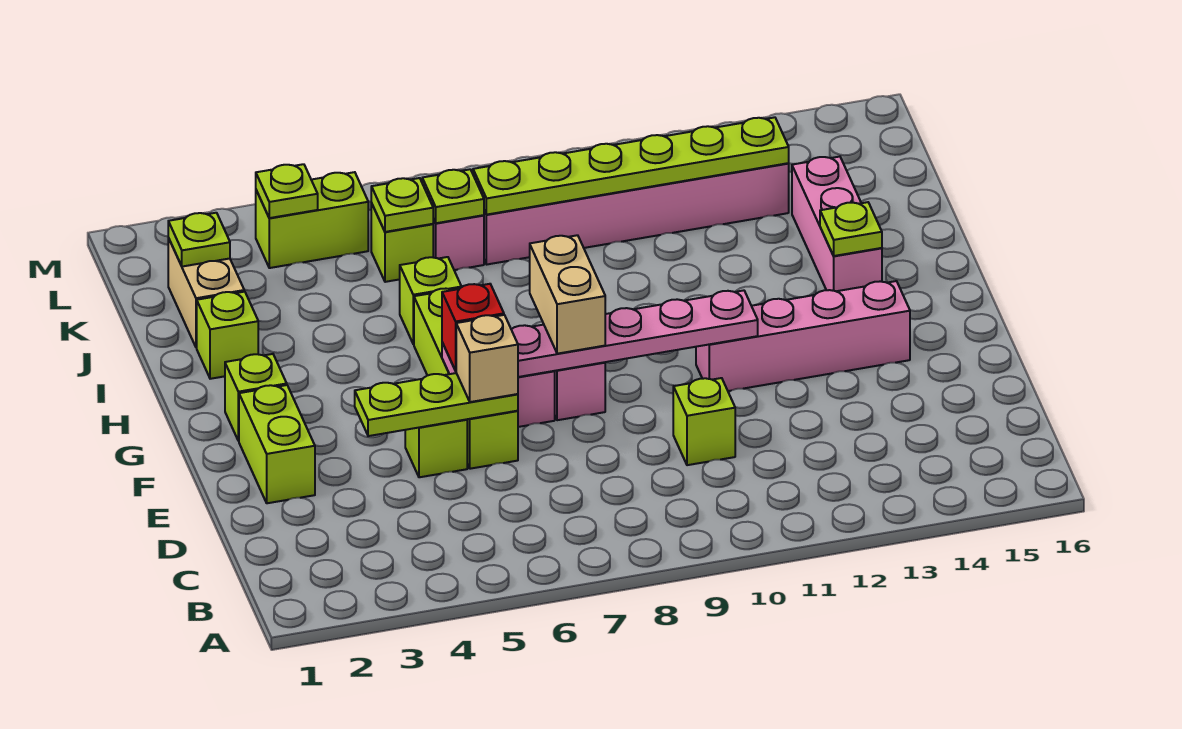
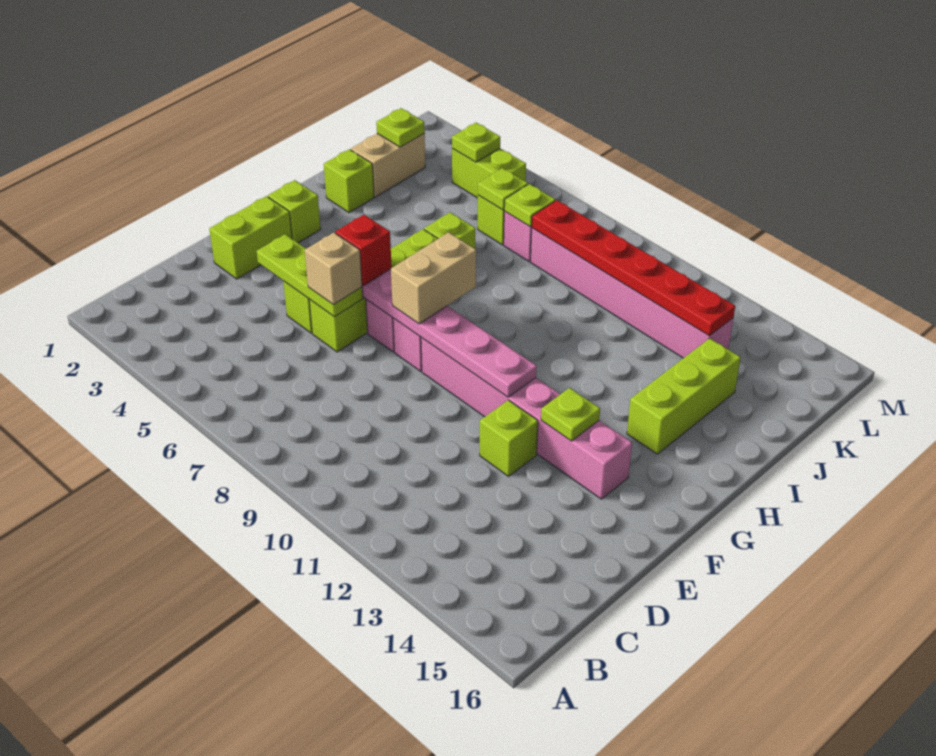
lime brick D10 level 1 -> lime brick E12 level 1
pink brick F11:F14 level 1 -> pink brick F9:F14 level 1
pink brick H14:J14 level 1 -> lime brick H14:J14 level 1
lime plate H14 level 2 -> lime plate F13 level 2
lime plate K8:K13 level 2 -> red plate K8:K13 level 2

